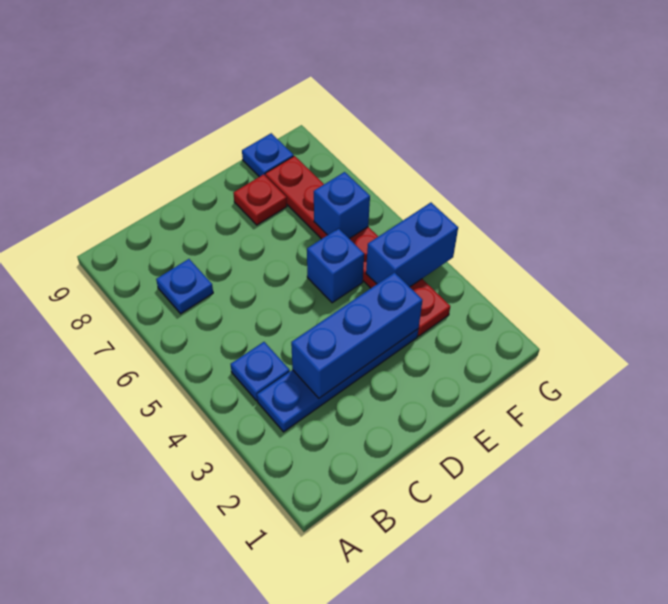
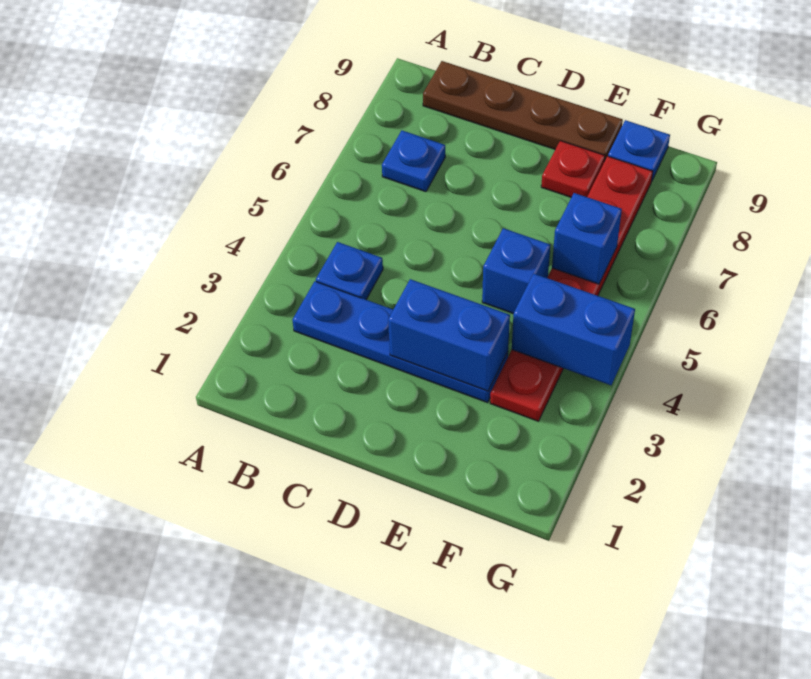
none -> brown plate B9:E9 level 1
blue brick C3:E3 level 2 -> blue brick D3:E3 level 2

